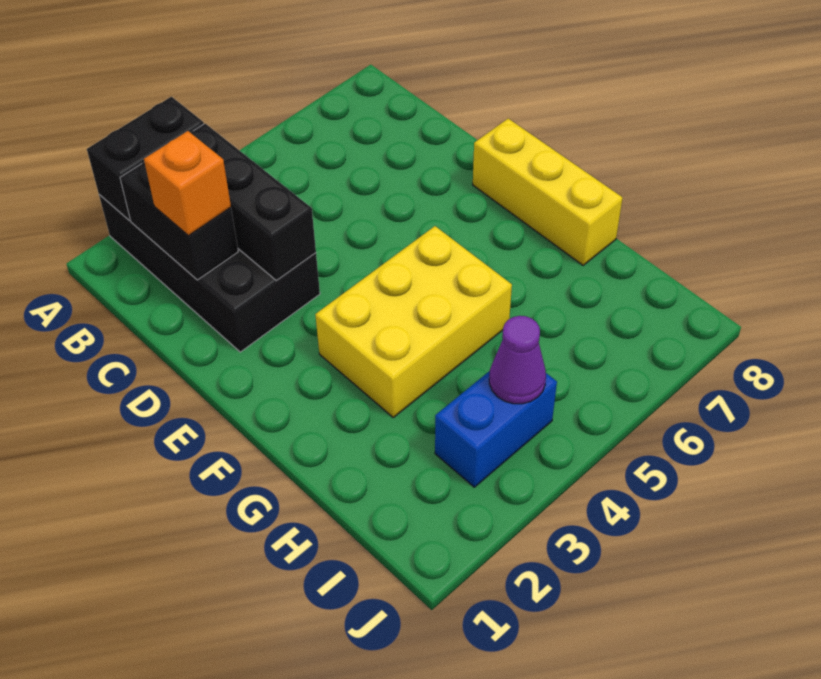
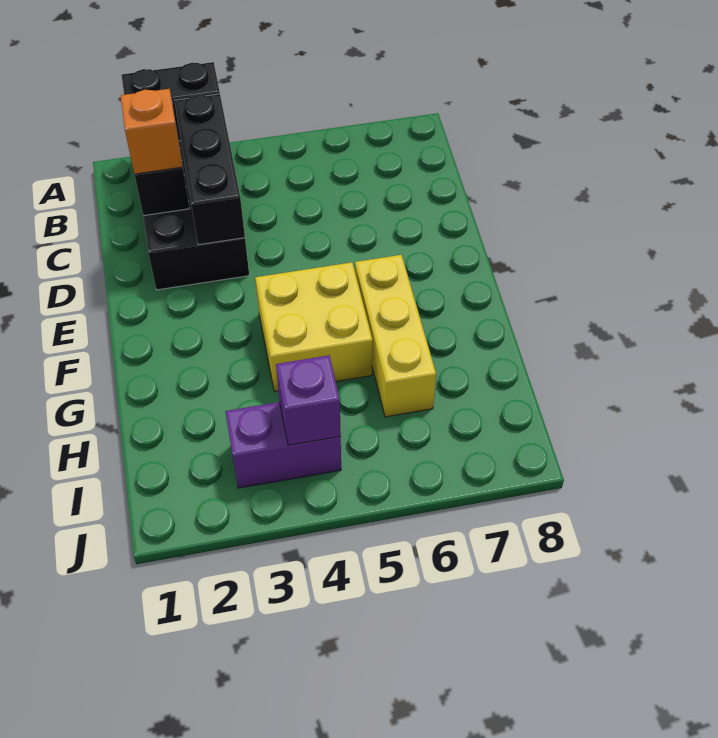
yellow brick E8:G8 level 1 -> yellow brick F6:H6 level 1
yellow brick F3:G5 level 1 -> yellow brick F4:G5 level 1
blue brick I3:I4 level 1 -> purple brick I3:I4 level 1
purple cone I4 level 2 -> purple brick I4 level 2

